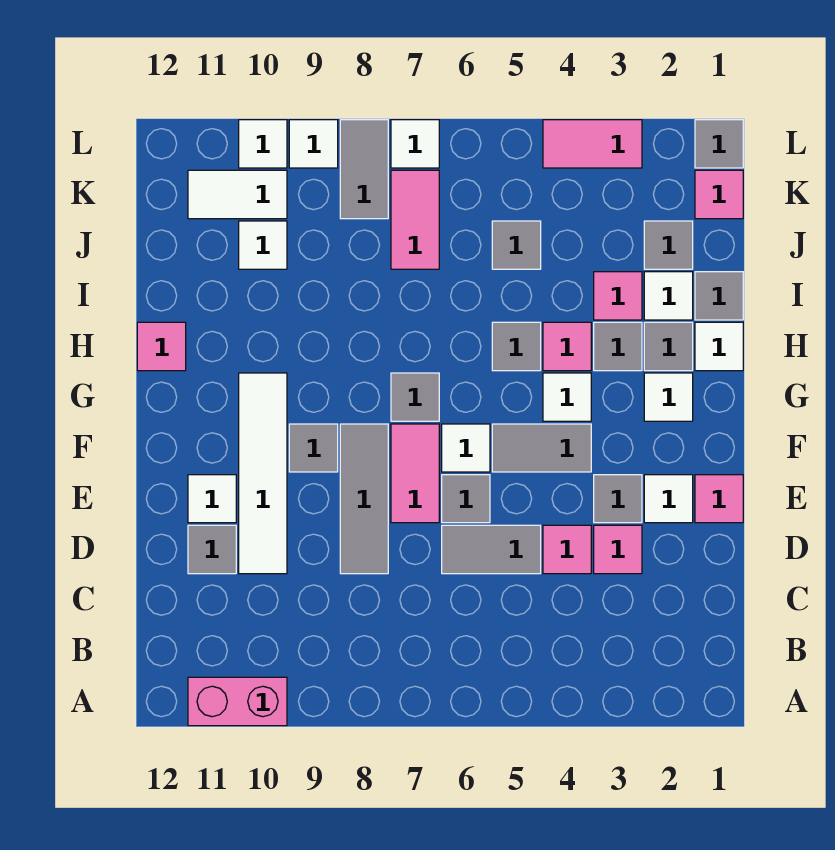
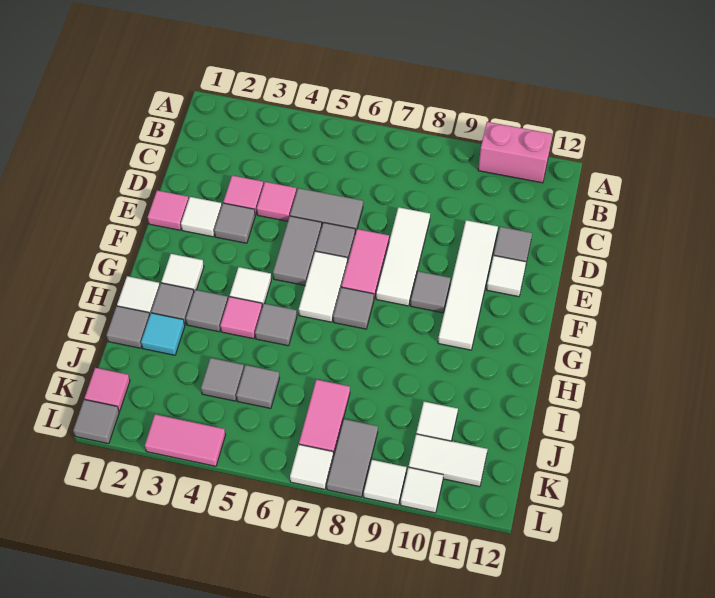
grey tile D8:F8 level 1 -> white tile D8:F8 level 1
grey tile F4:F5 level 1 -> grey tile E5:F5 level 1
white tile F6 level 1 -> white tile F6:G6 level 1
pink tile H12 level 1 -> none
white tile I2 level 1 -> cyan tile I2 level 1
pink tile I3 level 1 -> none
grey tile J2 level 1 -> grey tile J4 level 1

